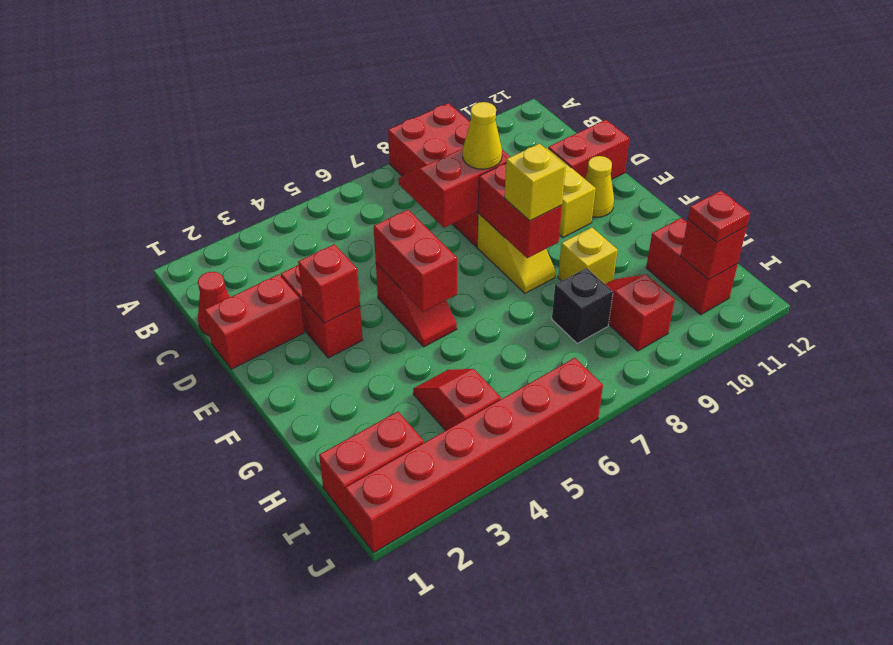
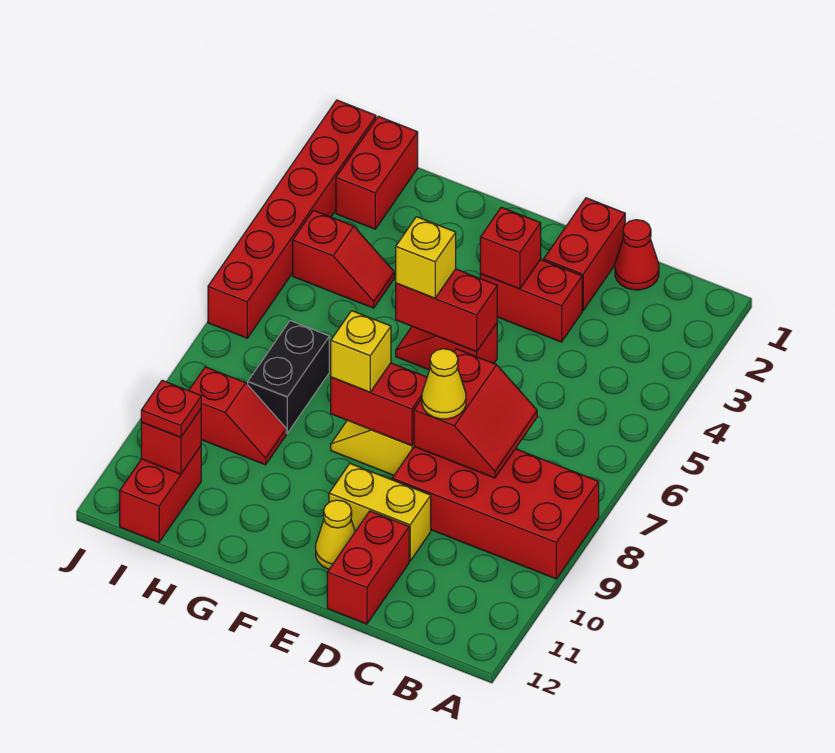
yellow brick G9 level 1 -> yellow brick F5 level 3
black brick H8 level 1 -> black brick H7:H8 level 1
red brick H11:I11 level 1 -> red brick I11:I12 level 1

